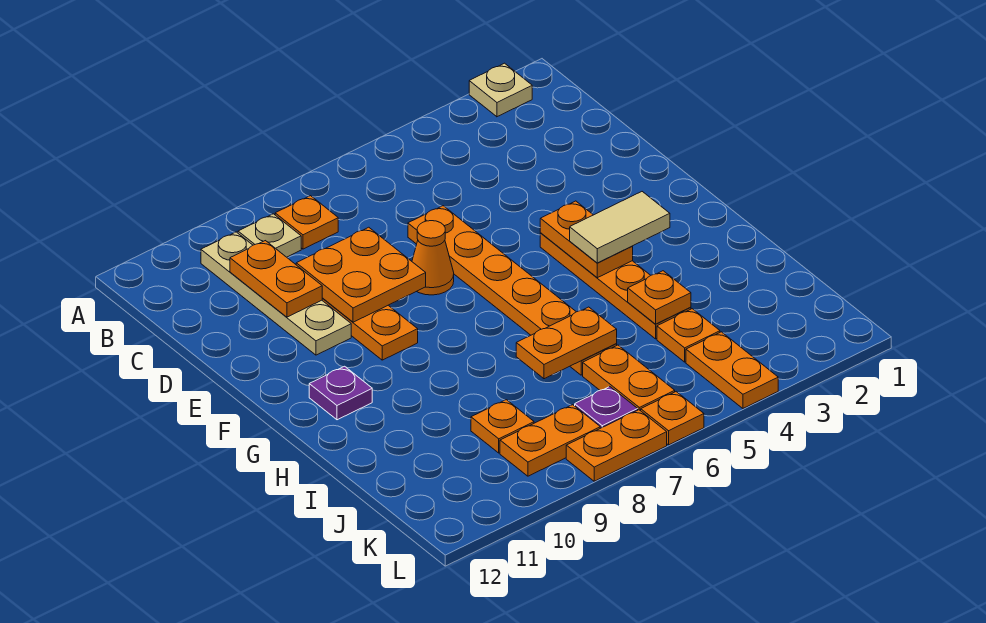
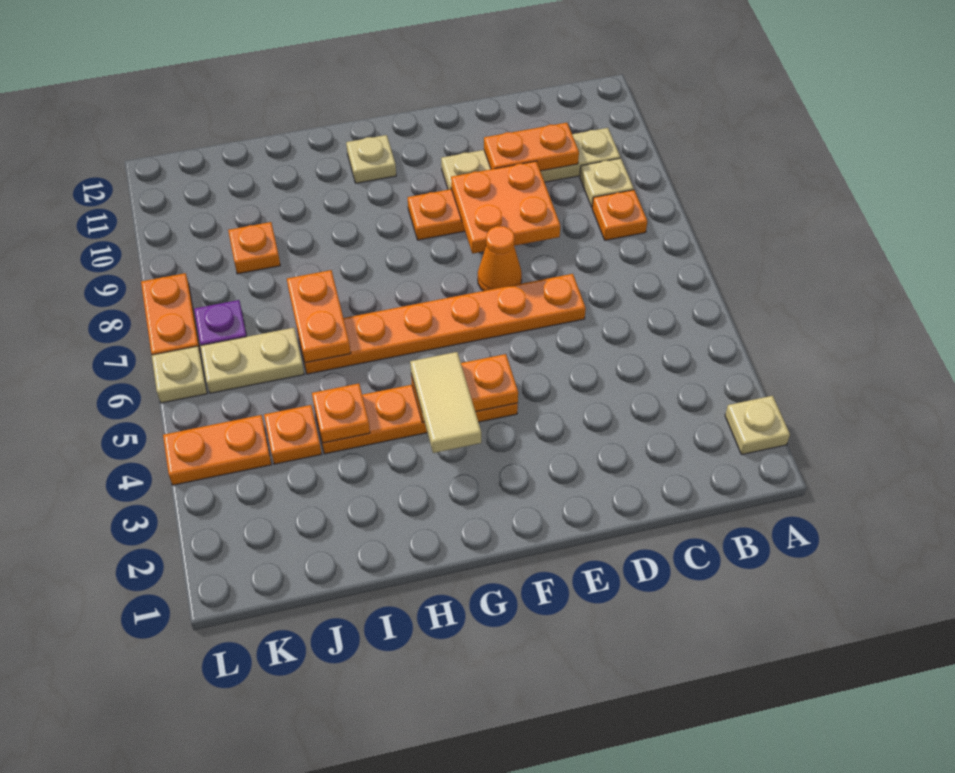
purple plate G11 level 1 -> tan plate G11 level 1
orange plate J6:K6 level 1 -> tan plate J6:K6 level 1
orange plate K8:K9 level 1 -> none
orange plate L6 level 1 -> tan plate L6 level 1

